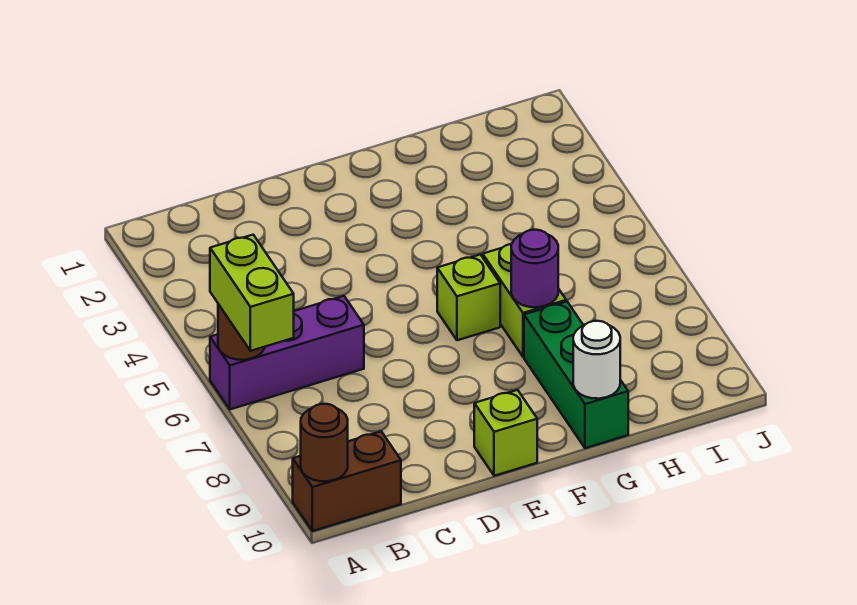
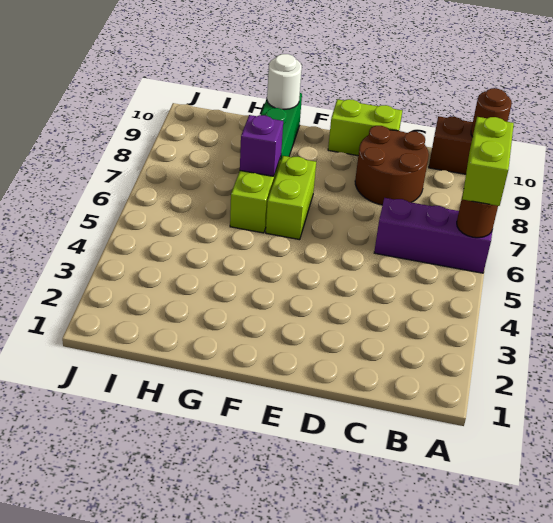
none -> brown round brick C8:D9 level 1
lime brick E10 level 1 -> lime brick D10:E10 level 1
lime brick F6 level 1 -> lime brick F6:F7 level 1
purple round brick G7 level 2 -> purple brick G7 level 2

